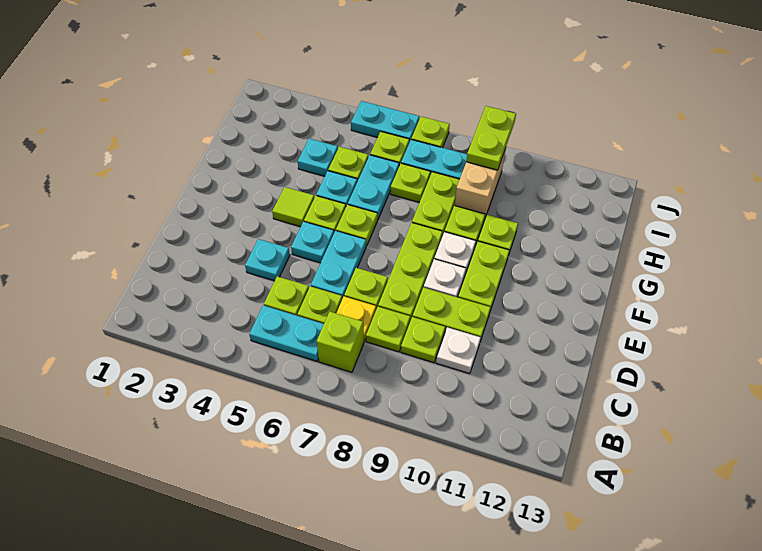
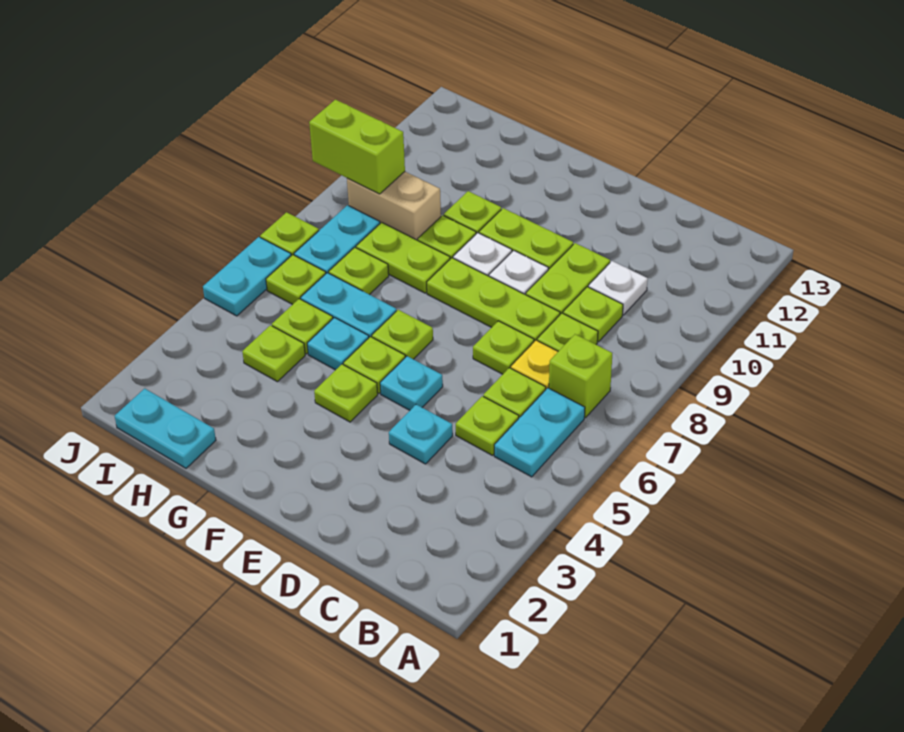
cyan plate D6:E6 level 1 -> cyan plate H1:I1 level 1
lime tile F4 level 1 -> lime plate F4 level 1
cyan plate H4 level 1 -> lime plate H4 level 1
lime plate I9:J9 level 2 -> lime brick I9:J9 level 2

